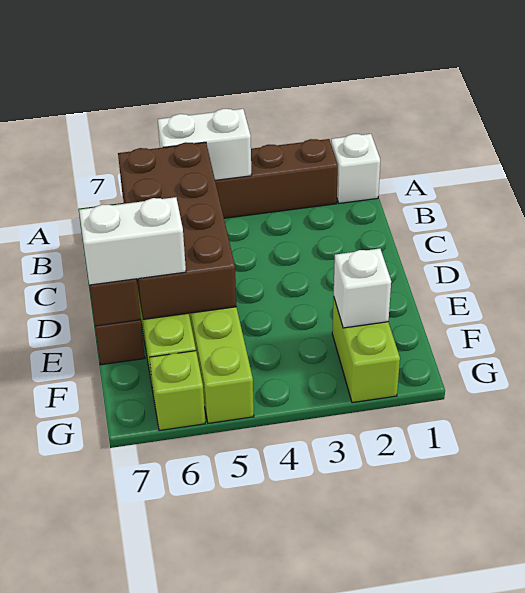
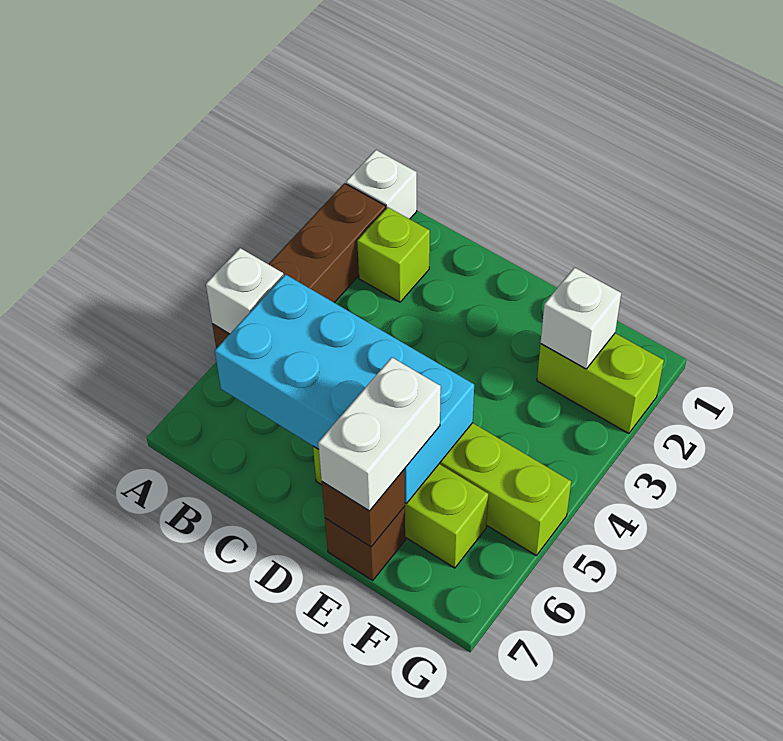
white brick A4:A5 level 2 -> white brick A5 level 2
brown brick B5:E6 level 2 -> cyan brick B5:E6 level 2
lime brick G6 level 1 -> lime brick B2 level 1

